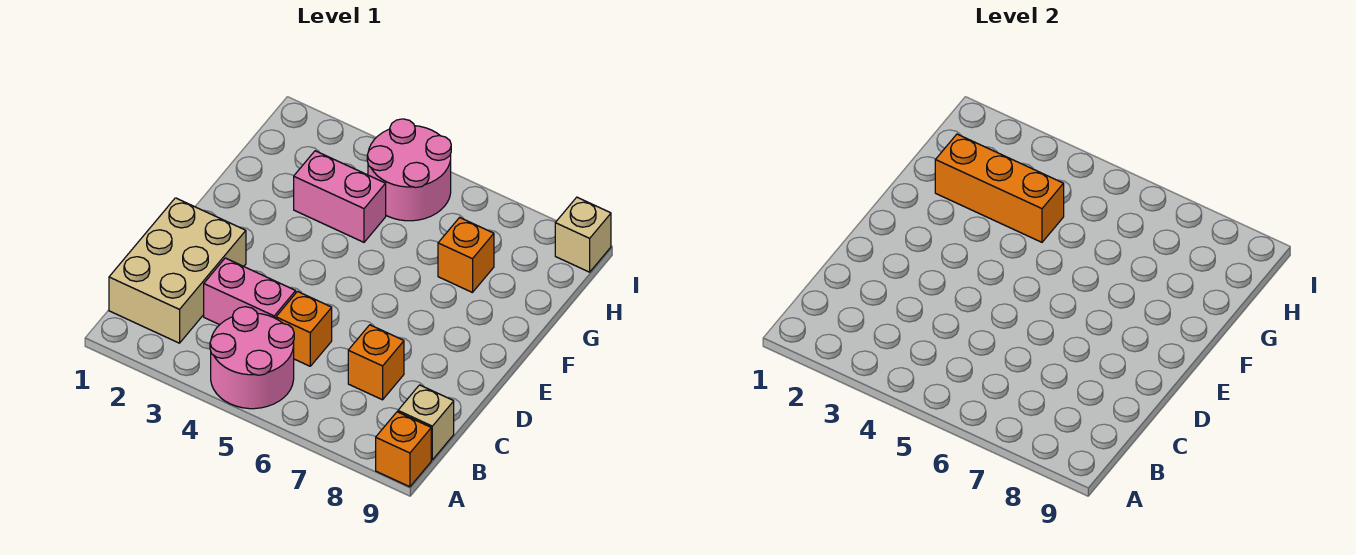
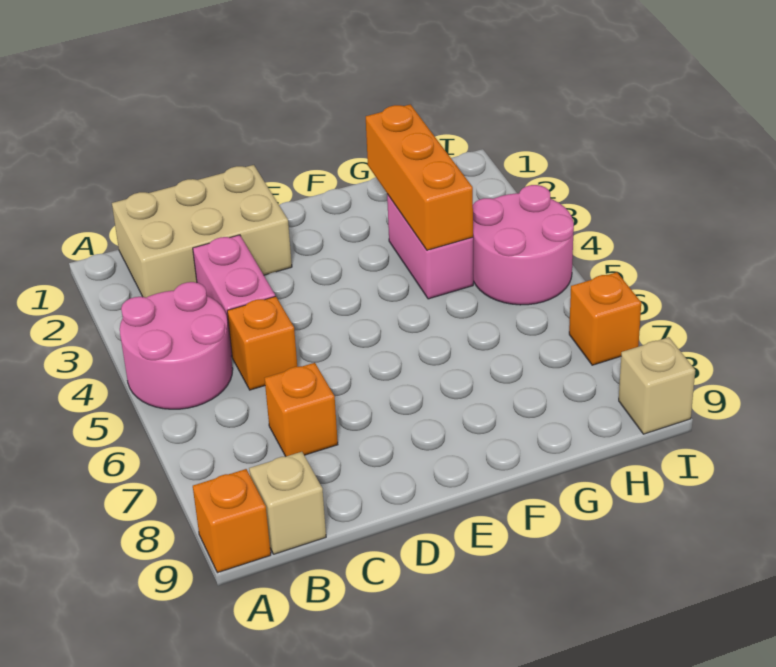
orange brick G7 level 1 -> orange brick I7 level 1

